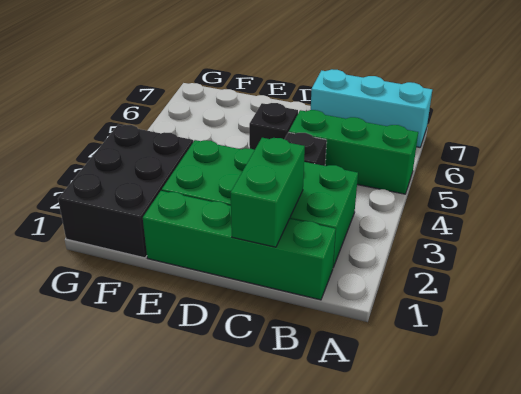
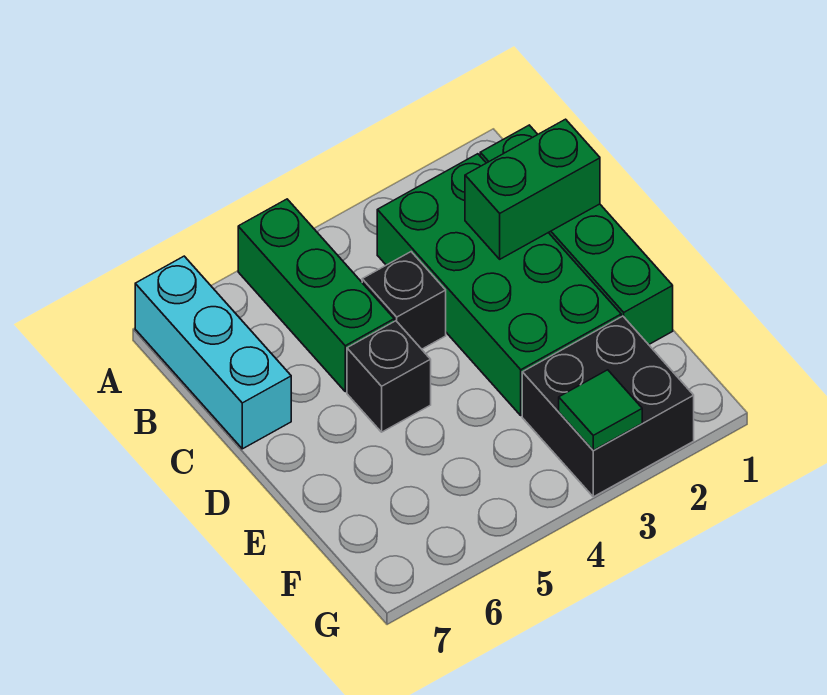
black brick F1:G3 level 1 -> black brick F2:G3 level 1
none -> green tile G3 level 2

